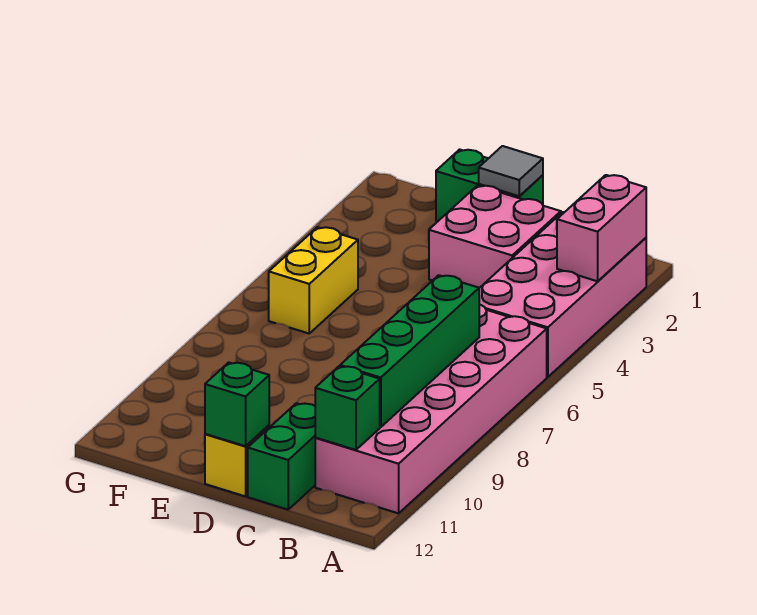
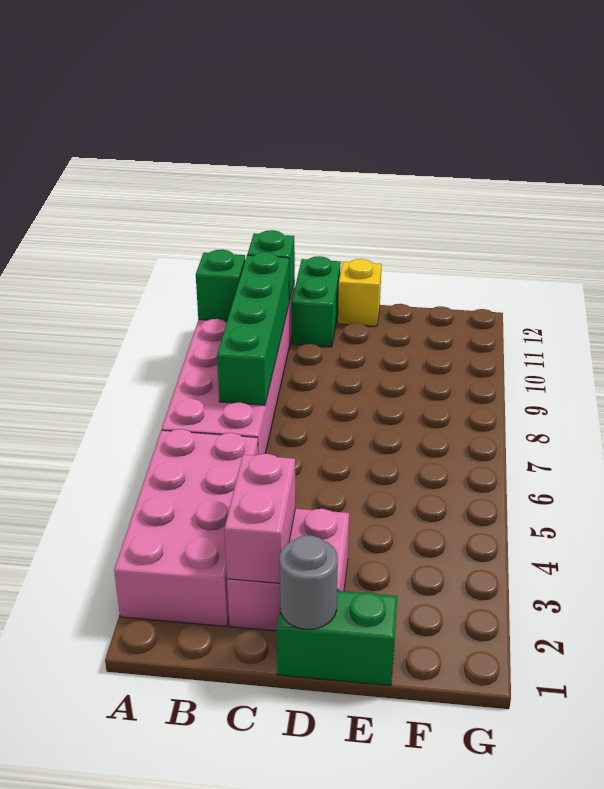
pink brick A2:A3 level 2 -> pink brick C2:C3 level 2
grey tile D1 level 2 -> grey round brick D1 level 2
green brick D12 level 2 -> green brick A10 level 2
yellow brick F5:F6 level 1 -> none

